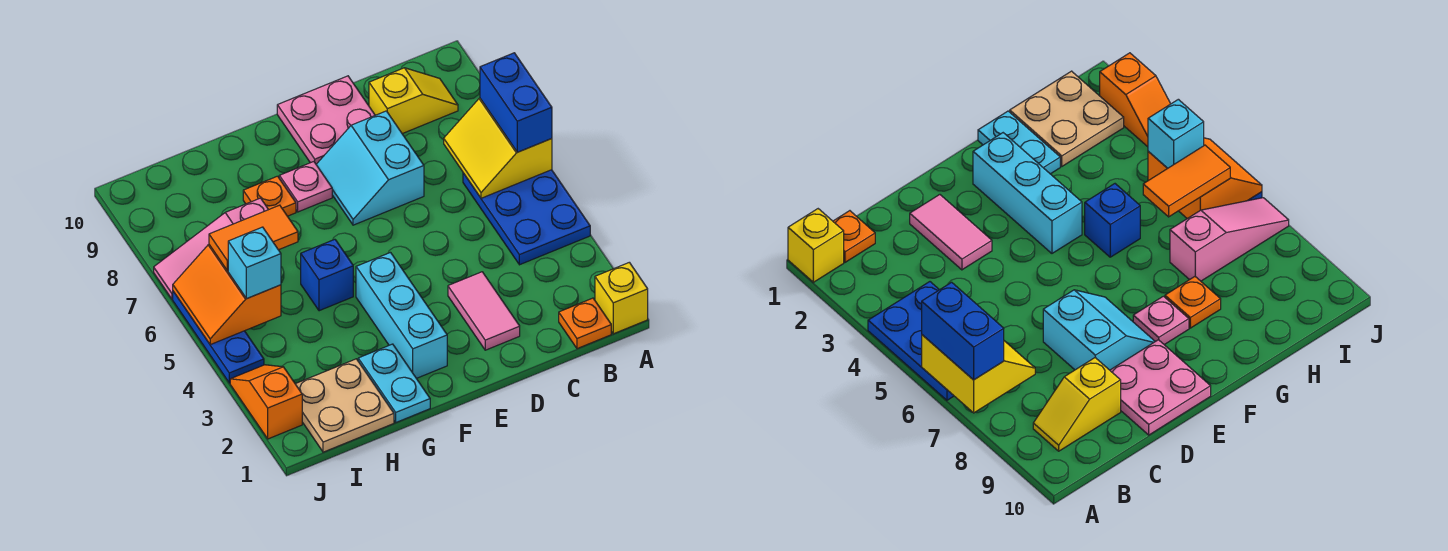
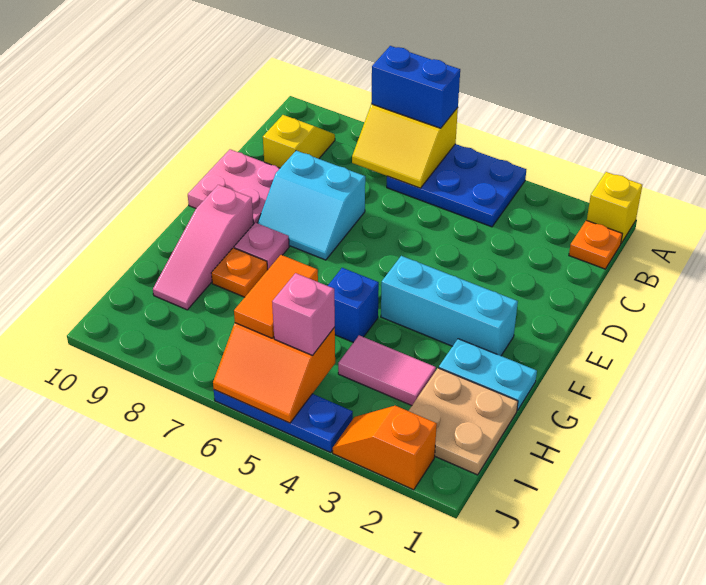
pink tile D2:D3 level 1 -> pink tile H3:H4 level 1
pink slope H7:J7 level 1 top H -> pink slope F9:H9 level 1 top F
cyan brick I5 level 3 -> pink brick I5 level 3

